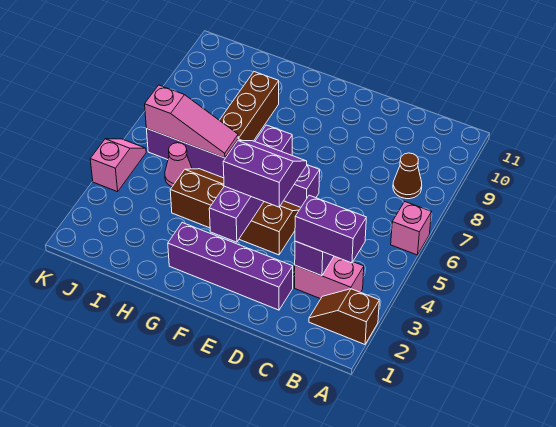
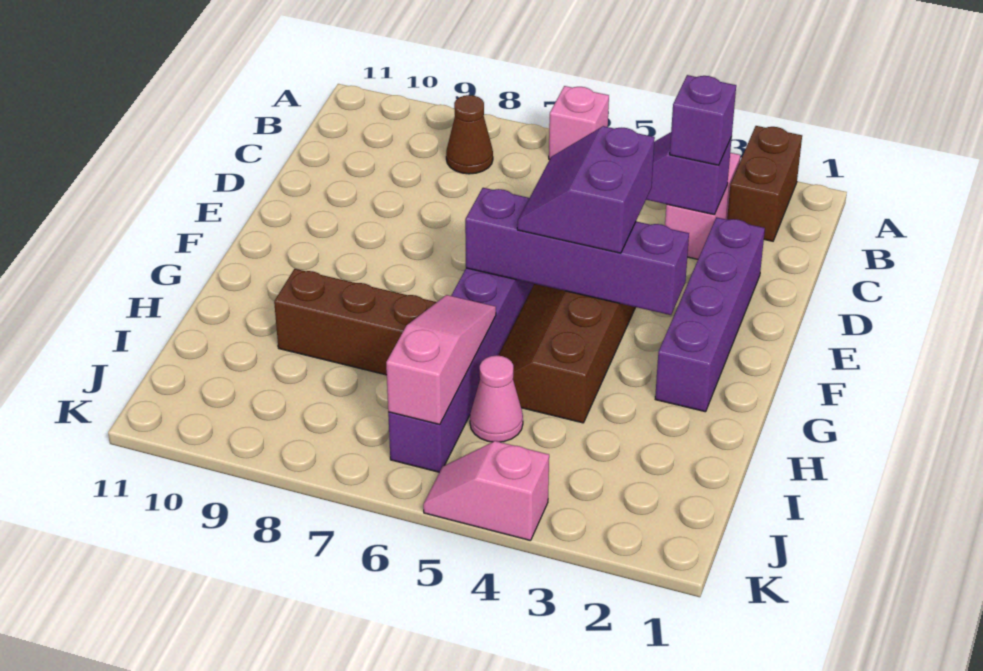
brown slope A2:B2 level 1 top A -> brown brick A2:B2 level 1
purple brick B3:C3 level 3 -> purple brick C3 level 3

